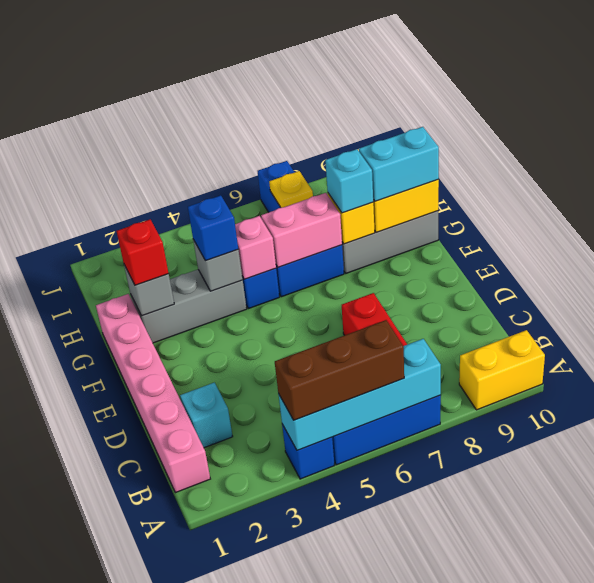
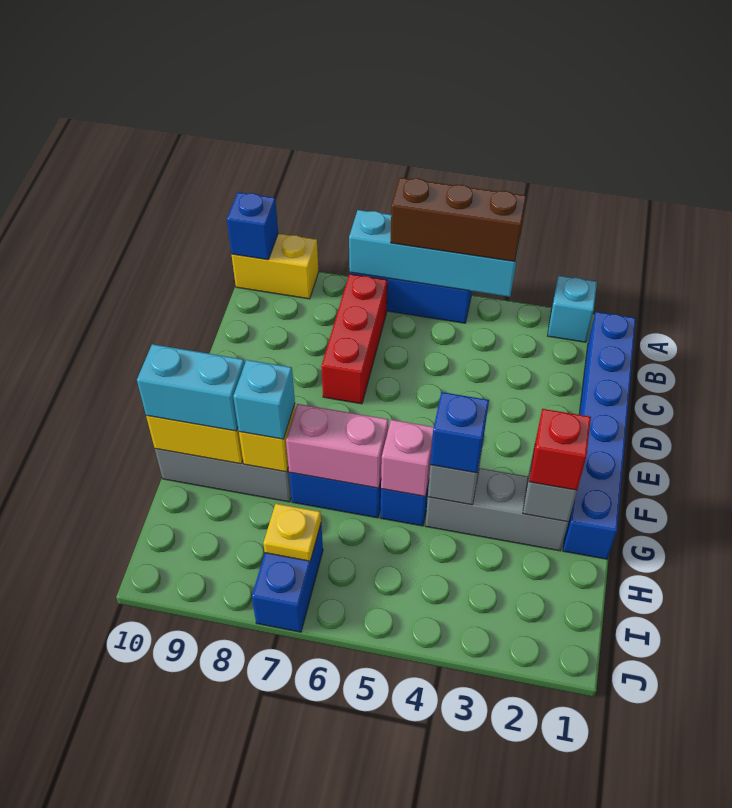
blue brick A4 level 1 -> blue brick A10 level 2
pink brick B1:G1 level 1 -> blue brick B1:G1 level 1
cyan brick C2 level 1 -> cyan brick A2 level 1

